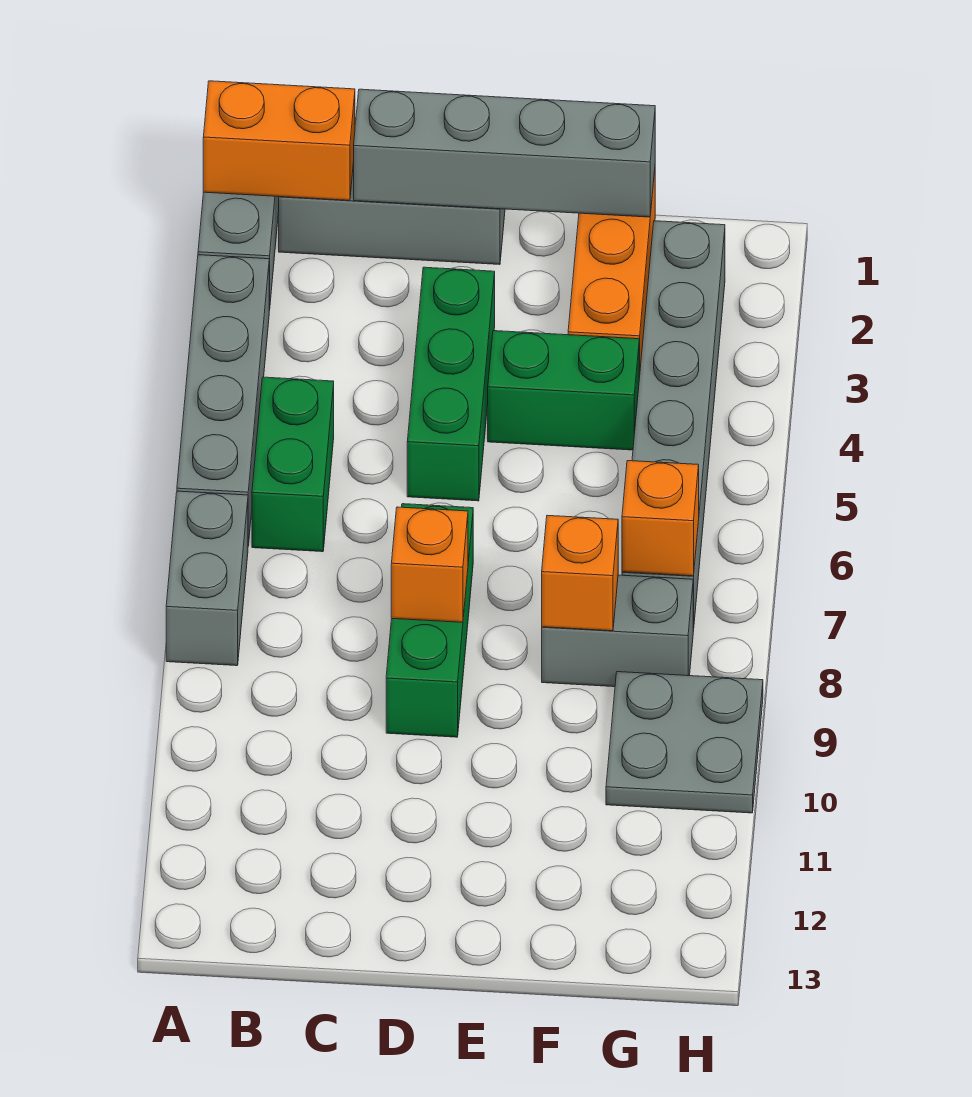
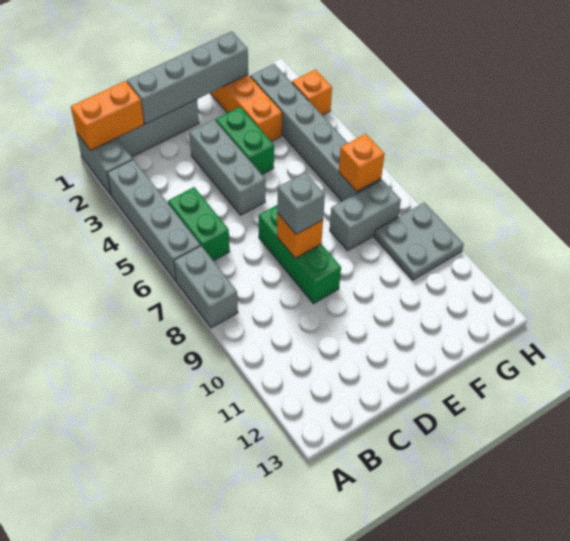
green brick D3:D5 level 1 -> grey brick D3:D5 level 1
none -> grey brick D8 level 3
green brick E4:F4 level 1 -> green brick E3:E4 level 1
orange brick F8 level 2 -> orange brick H3 level 1

